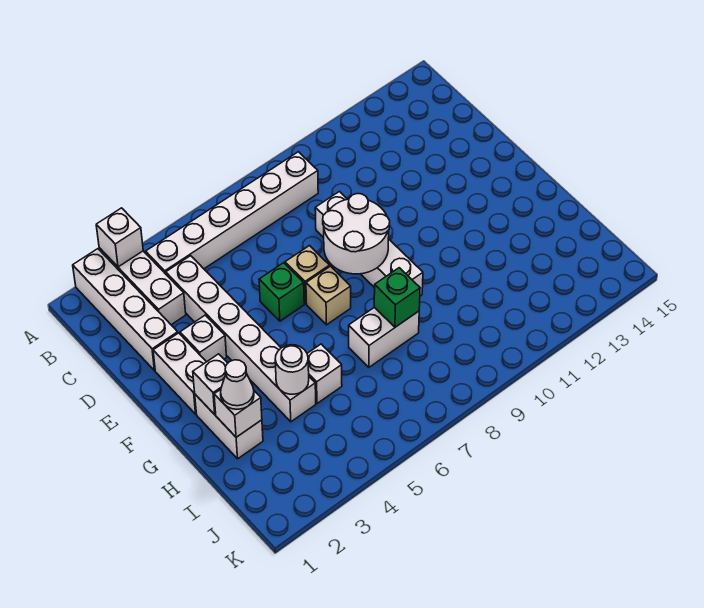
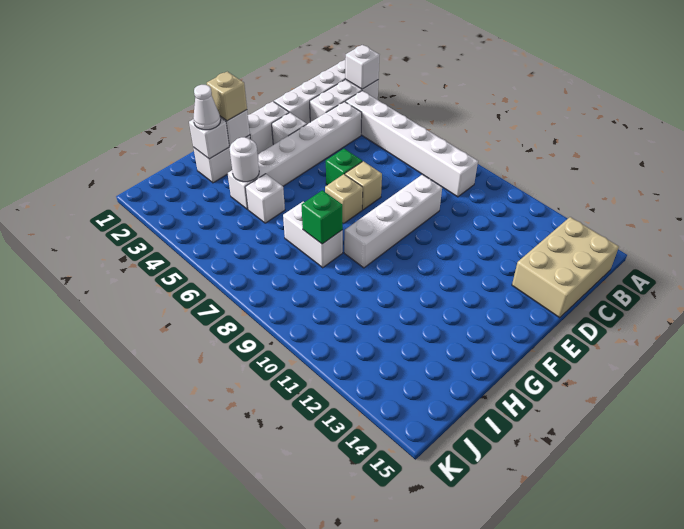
none -> tan brick B14:D15 level 1
white round brick E8:F9 level 2 -> none
none -> tan brick G2 level 3

